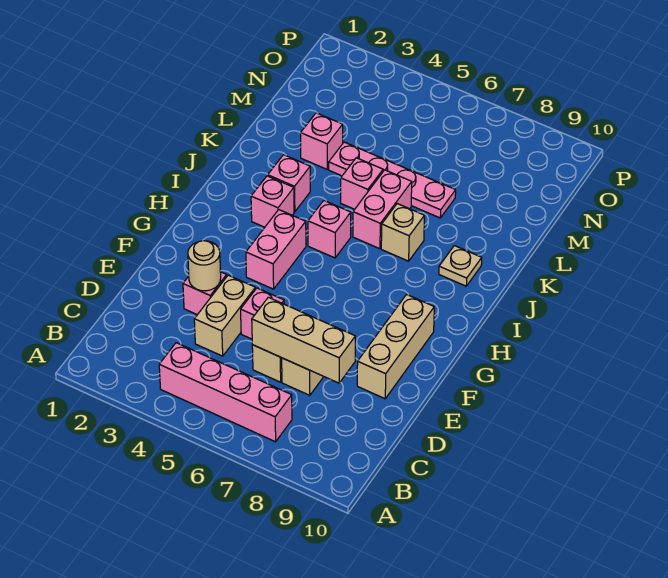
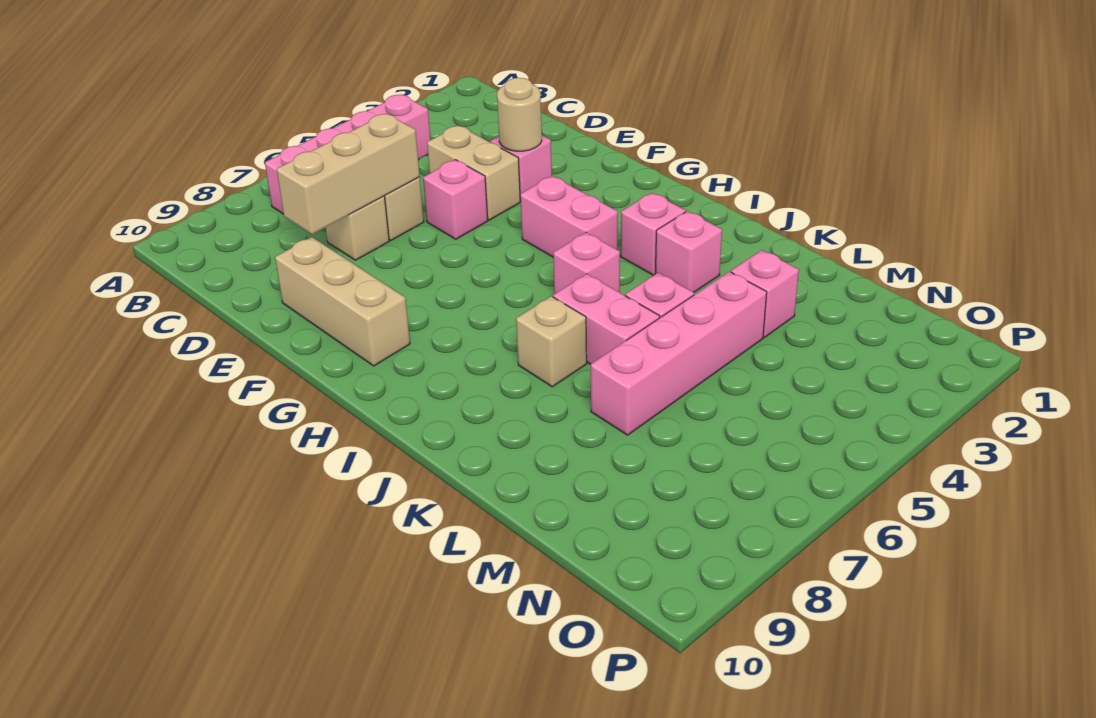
tan plate J9 level 1 -> none
pink plate L4:L7 level 1 -> pink brick L4:L7 level 1

